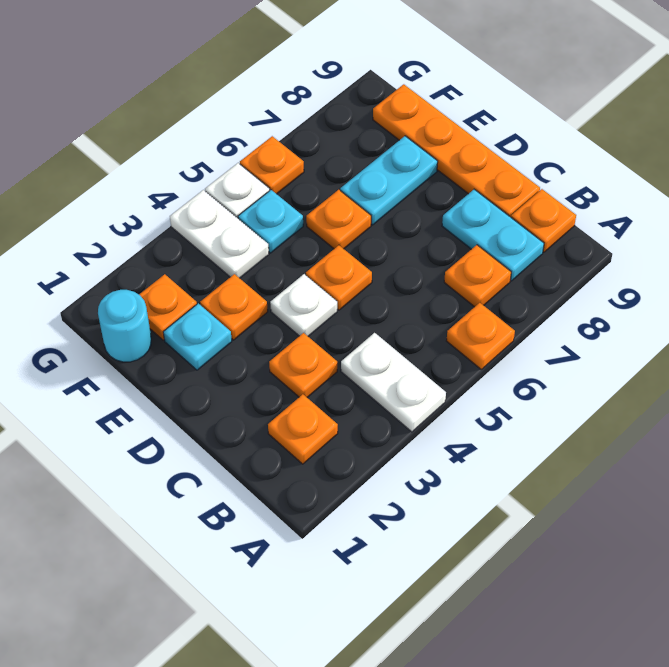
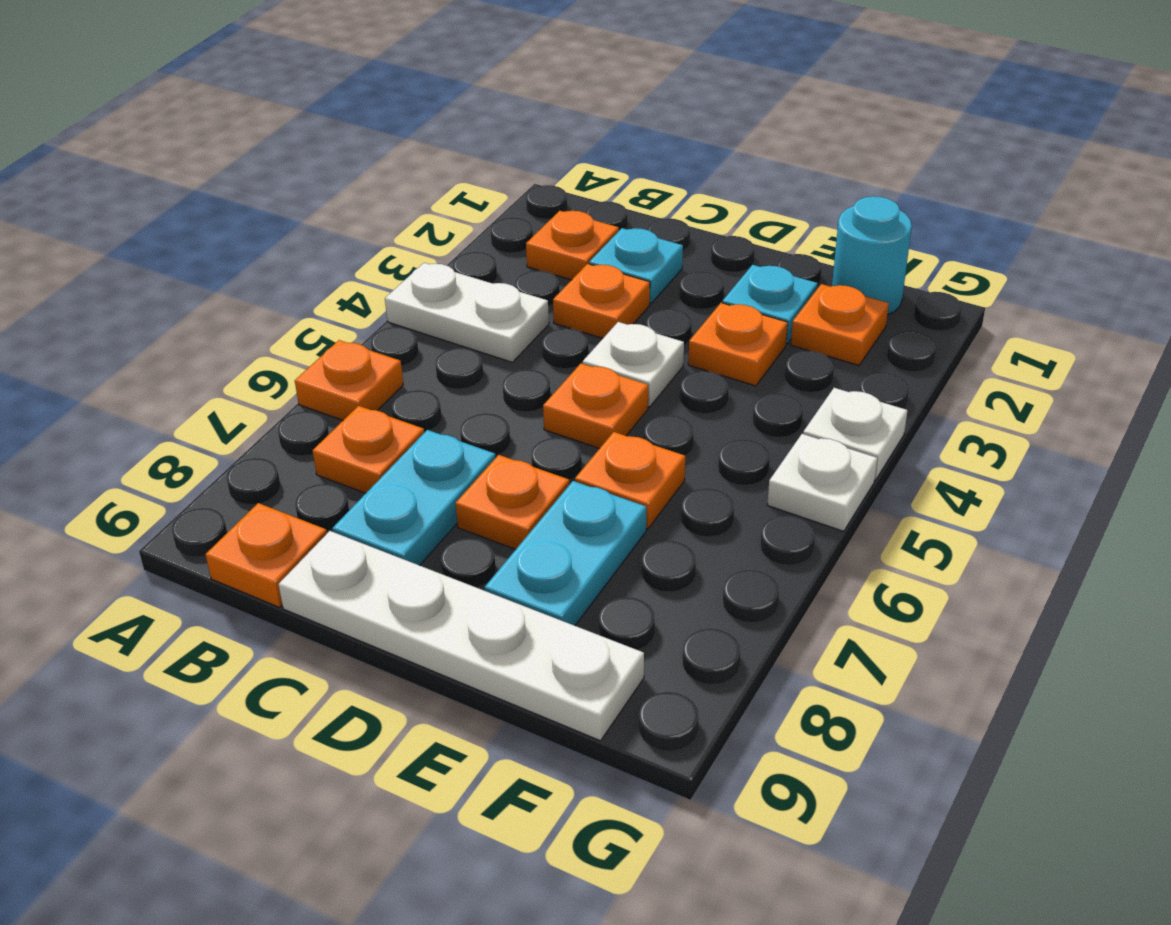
cyan plate B8:C8 level 1 -> cyan plate C7:C8 level 1
orange plate C9:F9 level 1 -> white plate C9:F9 level 1
white plate F4:G4 level 1 -> white plate G4 level 1
cyan plate F5 level 1 -> cyan plate C2 level 1
orange plate G6 level 1 -> orange plate D7 level 1

